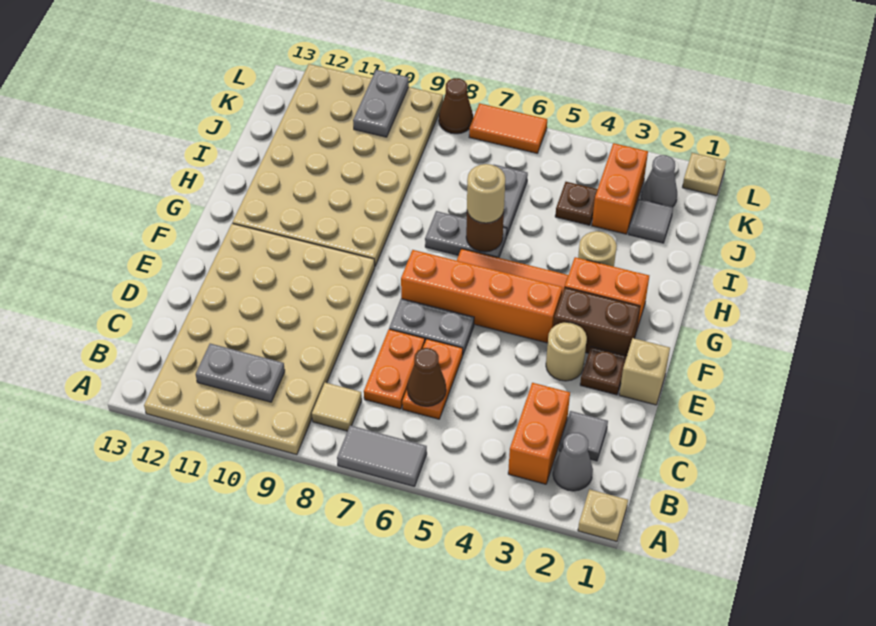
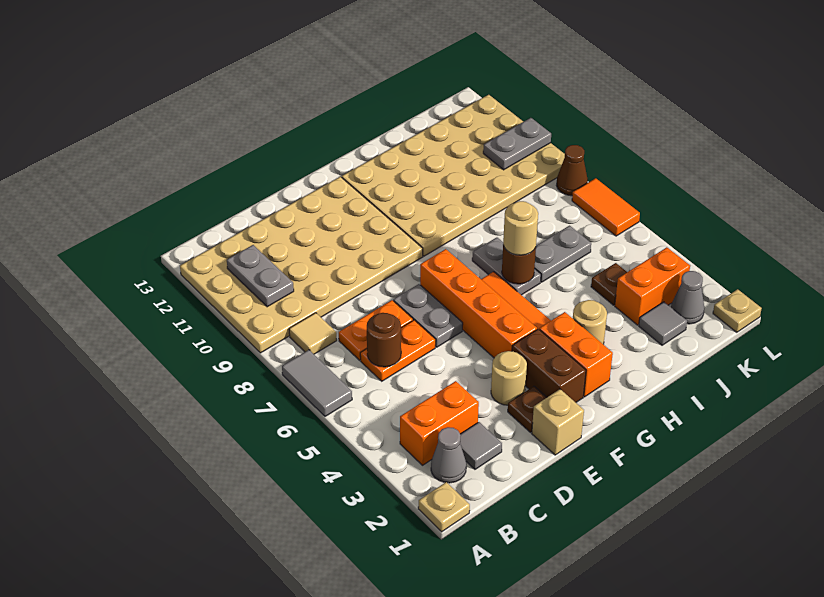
brown cone C6 level 2 -> brown round brick C6 level 2

